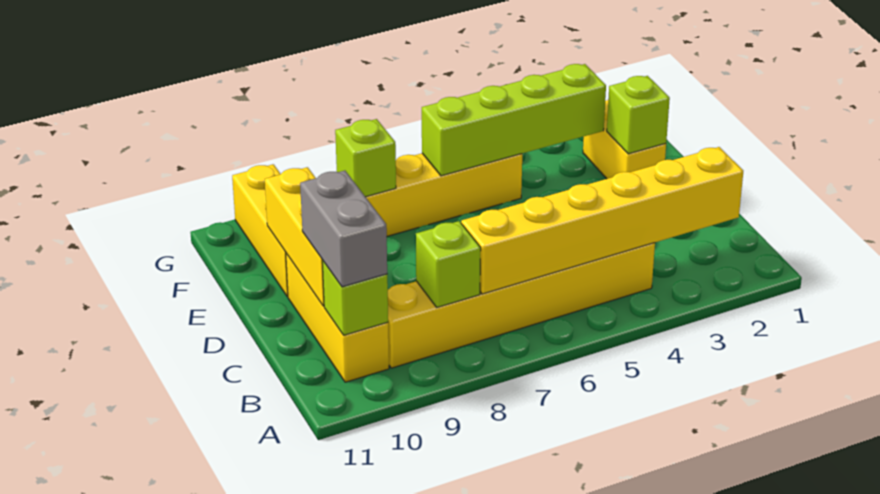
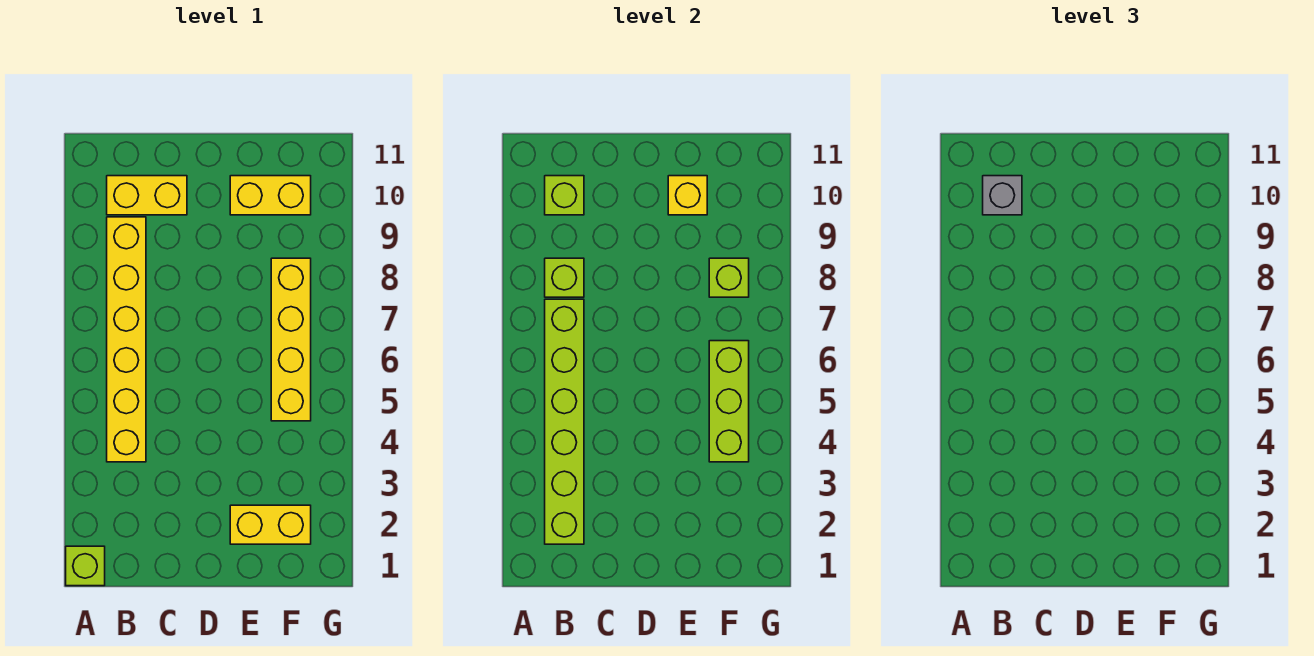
yellow brick B2:B7 level 2 -> lime brick B2:B7 level 2
yellow brick B10:D10 level 1 -> yellow brick B10:C10 level 1
grey brick B10:C10 level 3 -> grey brick B10 level 3
yellow brick C10:E10 level 2 -> yellow brick E10 level 2
lime brick E2 level 2 -> lime brick A1 level 1
yellow brick E10:G10 level 1 -> yellow brick E10:F10 level 1
lime brick F3:F6 level 2 -> lime brick F4:F6 level 2

